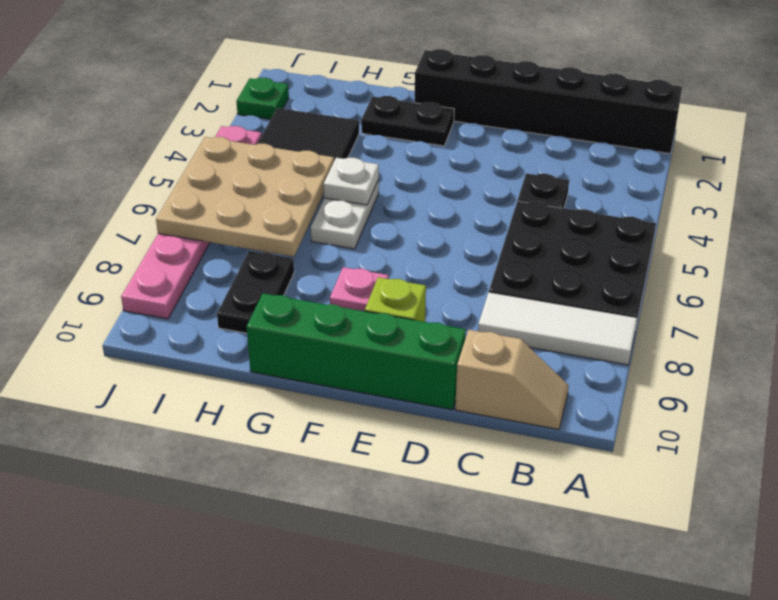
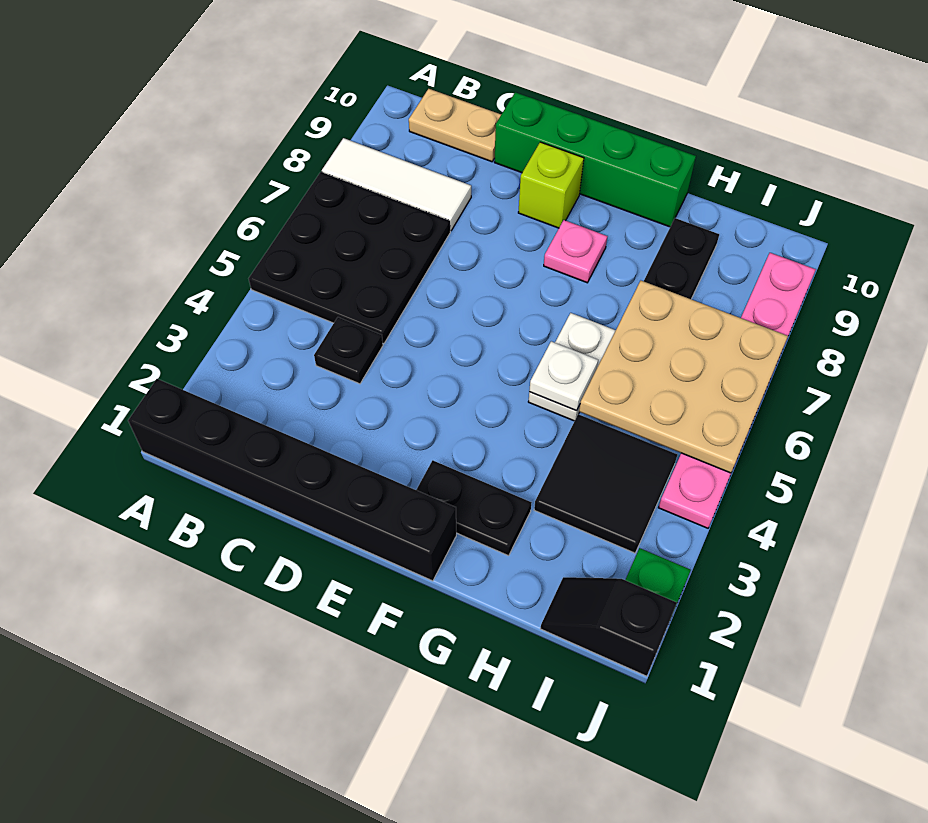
tan slope B10:C10 level 1 top C -> tan plate B10:C10 level 1
none -> black slope I1:J1 level 1 top J

